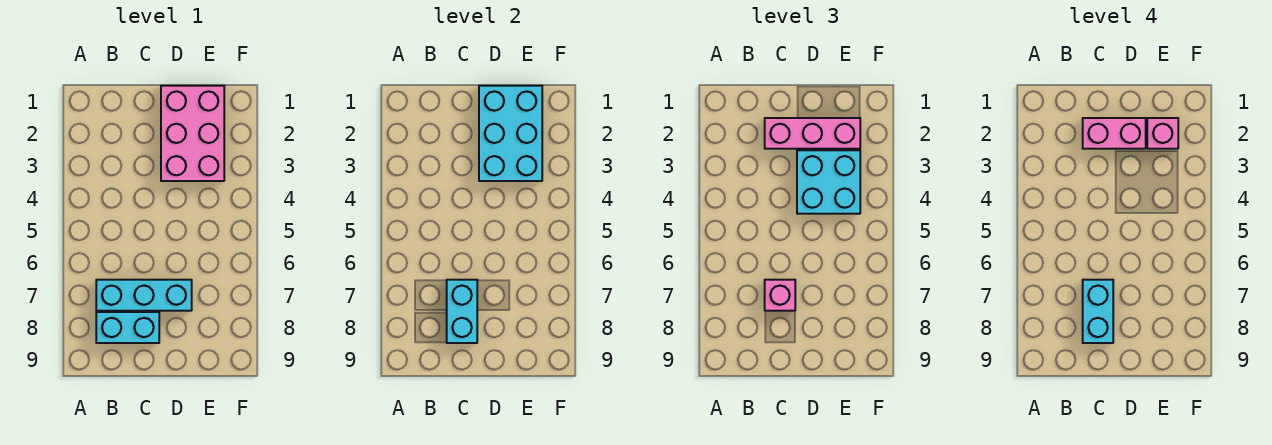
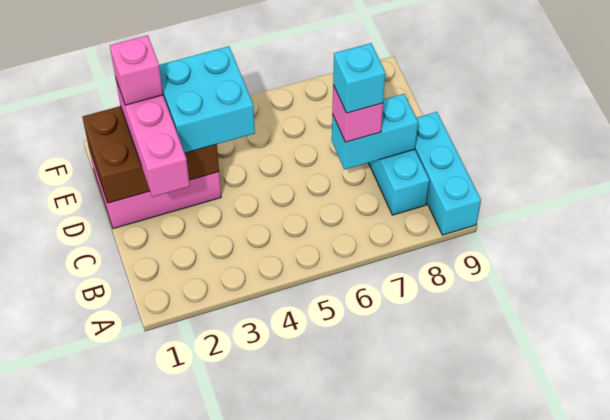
cyan brick B7:D7 level 1 -> cyan brick A9:C9 level 1
pink brick C2:D2 level 4 -> none
cyan brick C7:C8 level 4 -> cyan brick C7 level 4
cyan brick D1:E3 level 2 -> brown brick D1:E3 level 2

